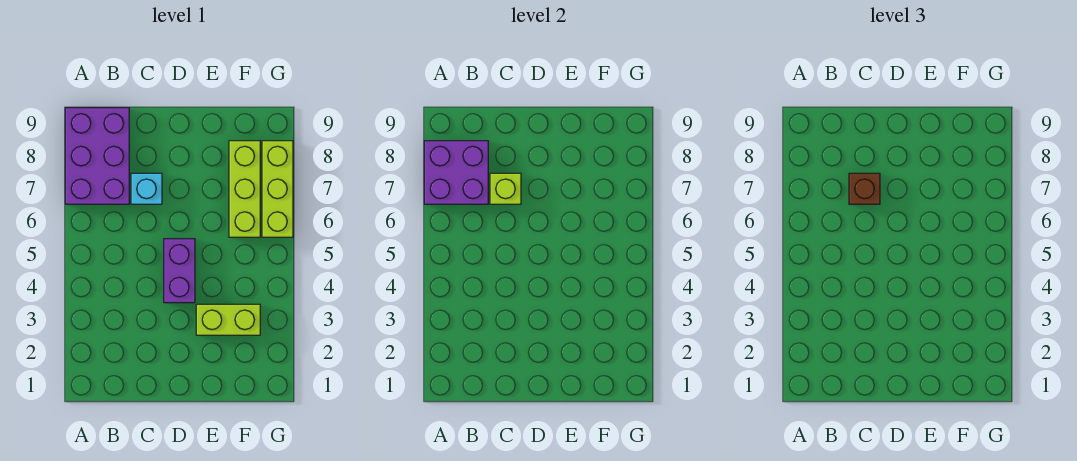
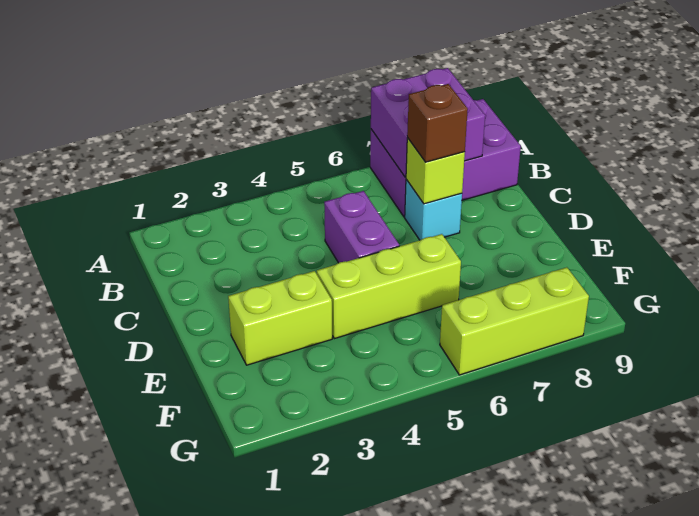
purple brick D4:D5 level 1 -> purple brick C5:D5 level 1
lime brick E3:F3 level 1 -> lime brick E2:E3 level 1
lime brick F6:F8 level 1 -> lime brick E4:E6 level 1

